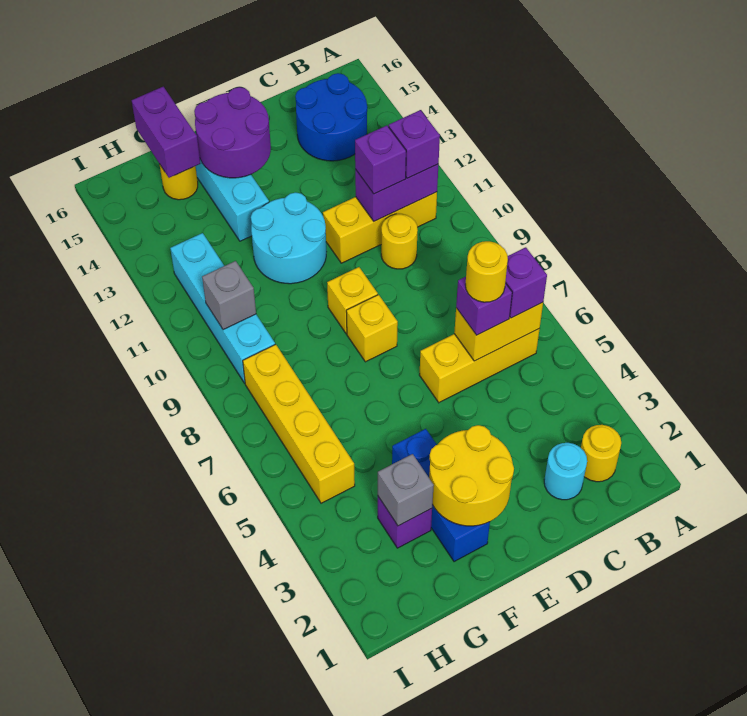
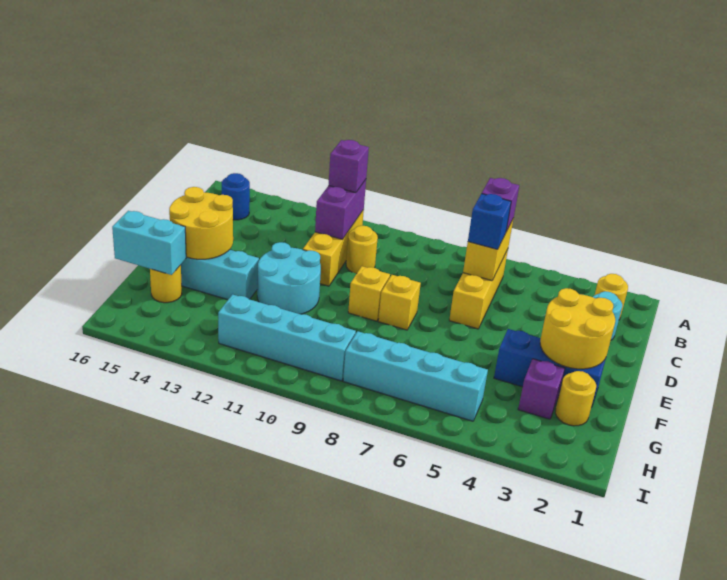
blue round brick B14:C15 level 1 -> blue round brick B15 level 1
purple brick C6 level 3 -> blue brick C6 level 3
yellow round brick C6 level 4 -> yellow round brick G2 level 1
purple brick C11 level 3 -> none
purple round brick E14:F15 level 2 -> yellow round brick E14:F15 level 2
grey brick G3 level 2 -> none
purple brick G15:G16 level 2 -> cyan brick G15:G16 level 2
yellow brick H5:H8 level 1 -> cyan brick H5:H8 level 1
grey brick H10 level 2 -> none

